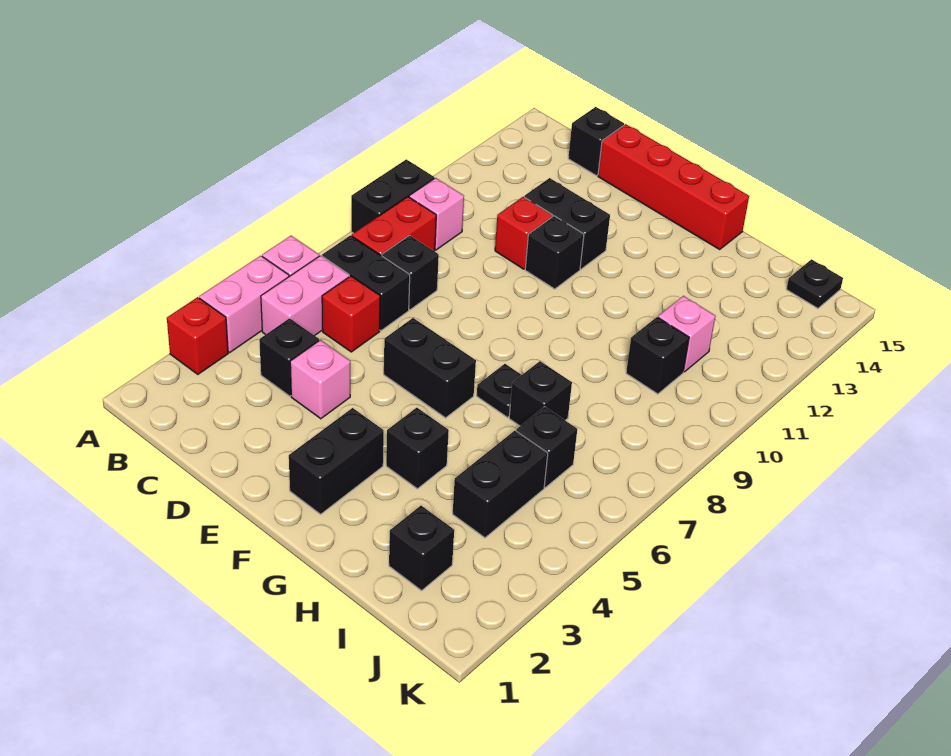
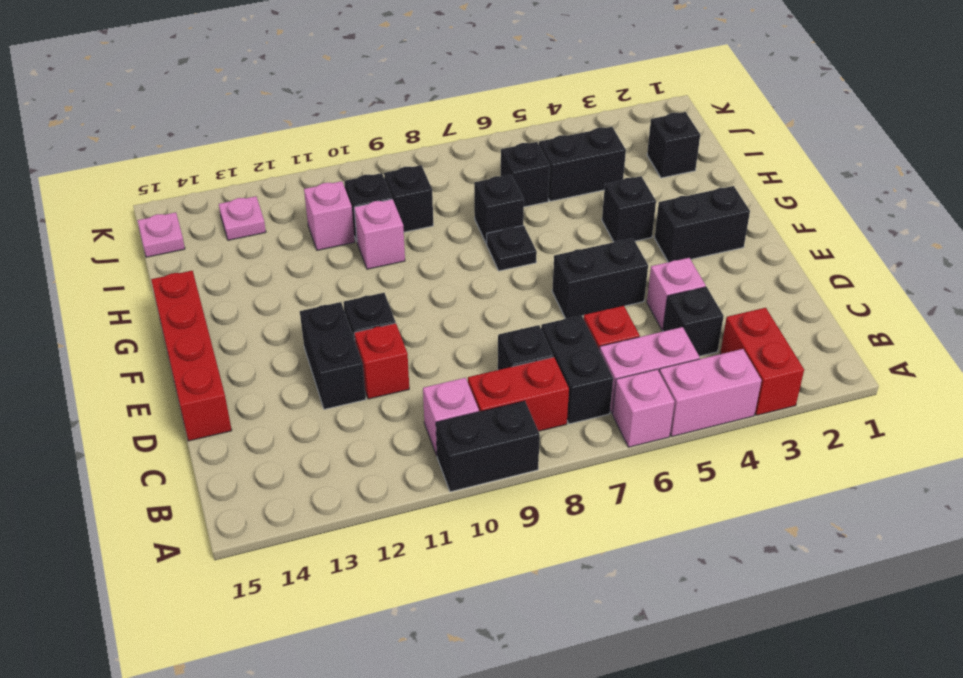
red brick A3 level 1 -> red brick A3:B3 level 1
black brick C15 level 1 -> black brick I9 level 1
black brick E6:F6 level 1 -> black brick E5:E6 level 1
none -> pink brick H10 level 1
none -> pink plate J13 level 1
black plate J15 level 1 -> pink plate J15 level 1

